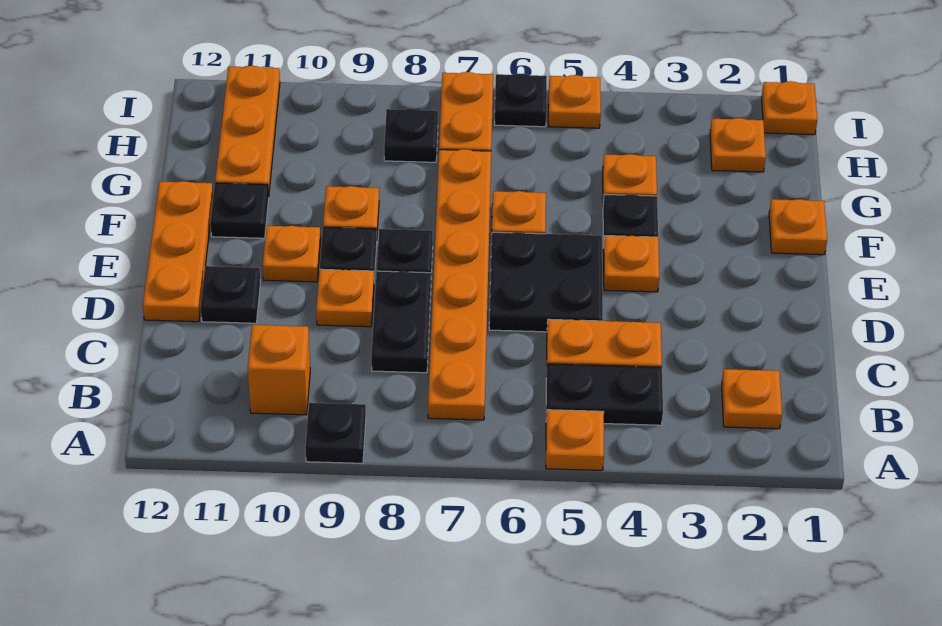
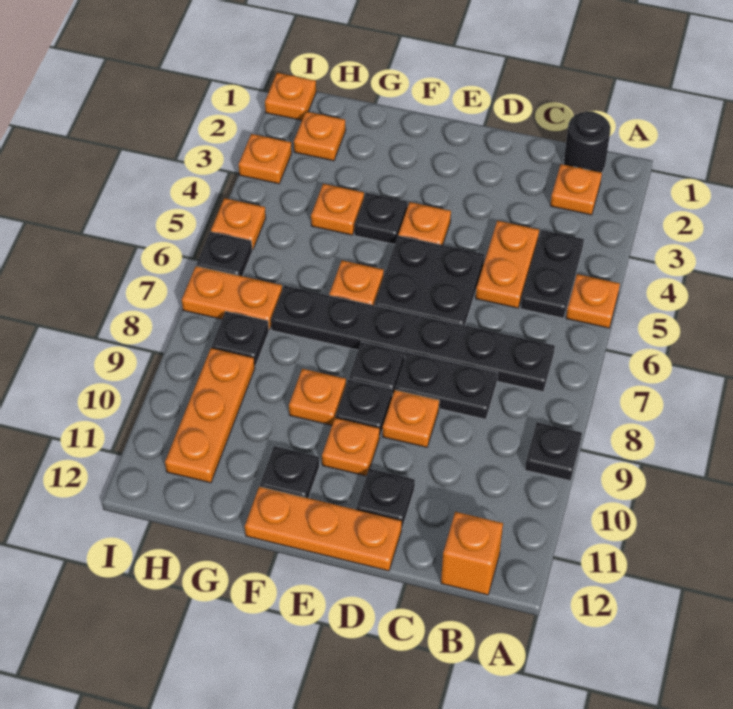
none -> black round brick B1 level 1
orange plate B7:G7 level 1 -> black plate B7:G7 level 1
orange brick B10 level 1 -> orange brick B12 level 1
orange plate F1 level 1 -> orange plate I3 level 1
orange plate G11:I11 level 1 -> orange plate H9:H11 level 1

